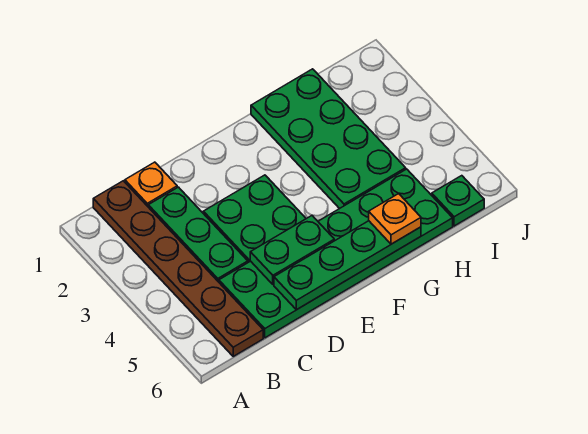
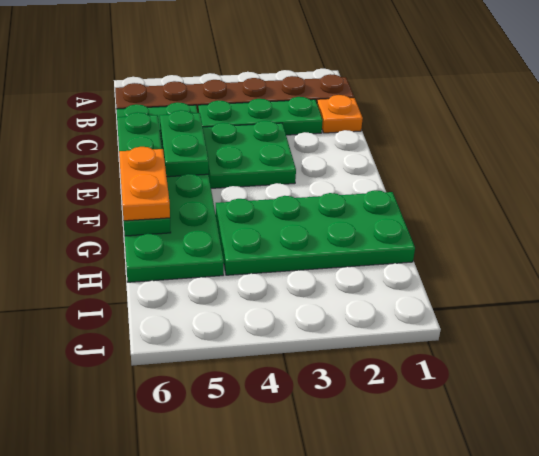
orange plate G6 level 3 -> orange plate F6:G6 level 3
green plate I6 level 1 -> none

